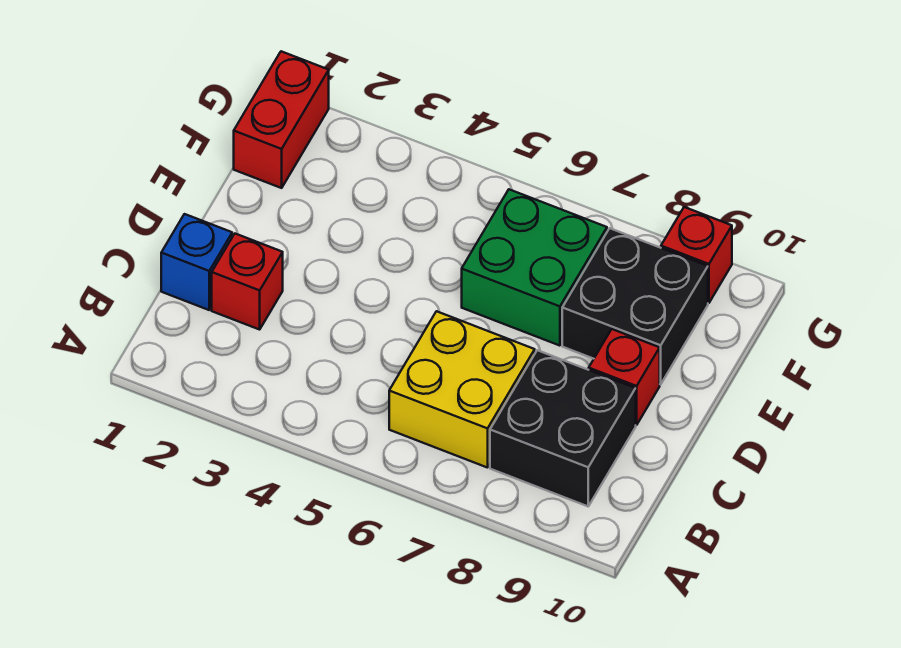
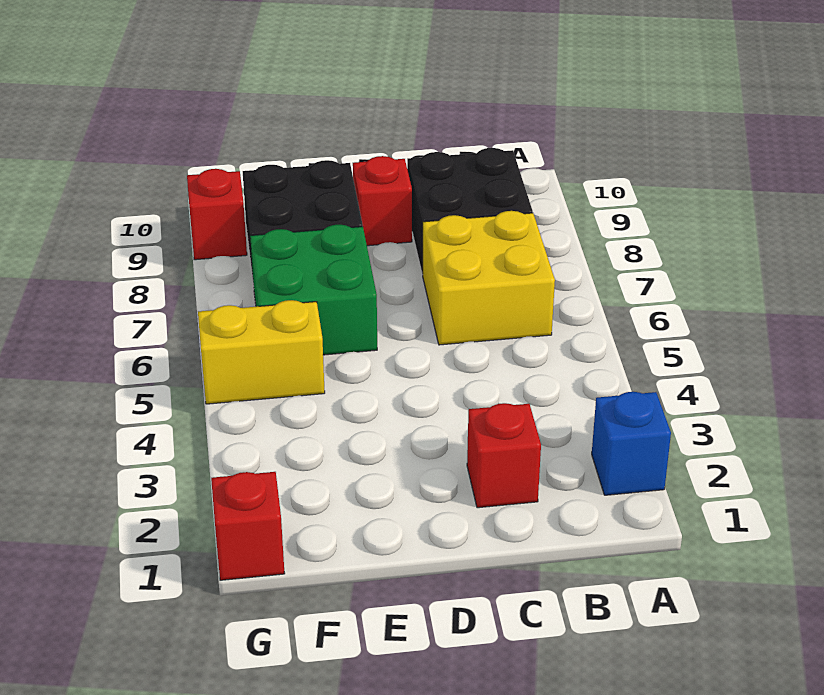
blue brick C1 level 1 -> blue brick A2 level 1
red brick F1:G1 level 1 -> red brick G1 level 1
none -> yellow brick F5:G5 level 1

